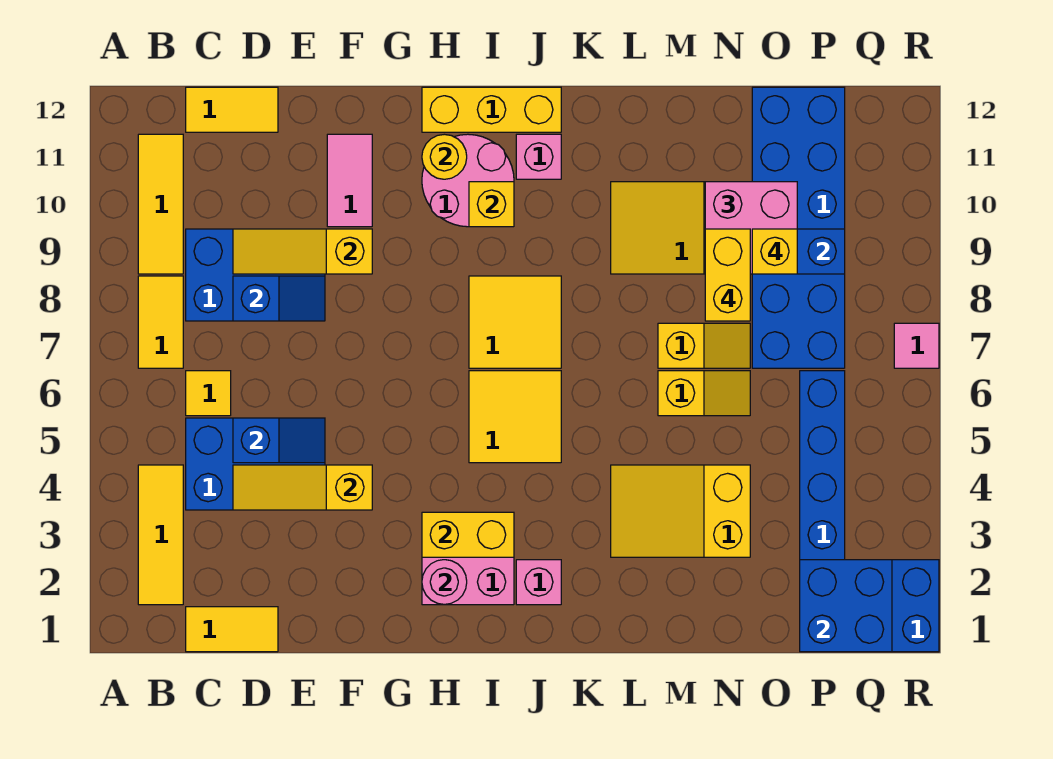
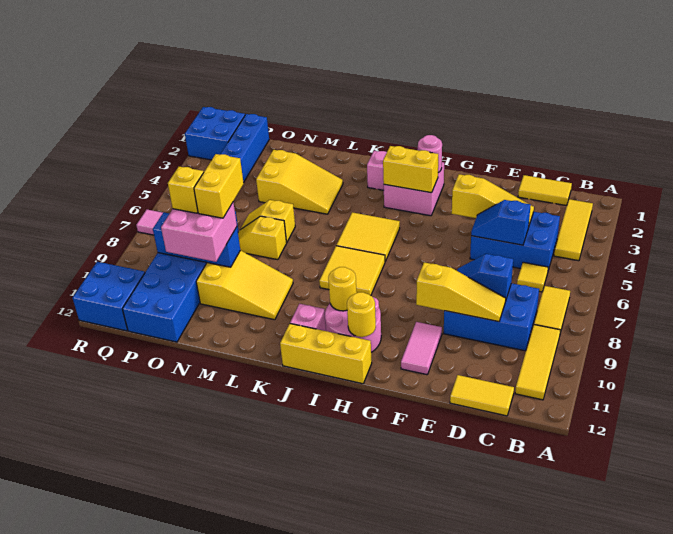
yellow brick I10 level 2 -> yellow round brick I10 level 2
blue brick P1:Q2 level 2 -> blue brick Q11:R12 level 1

